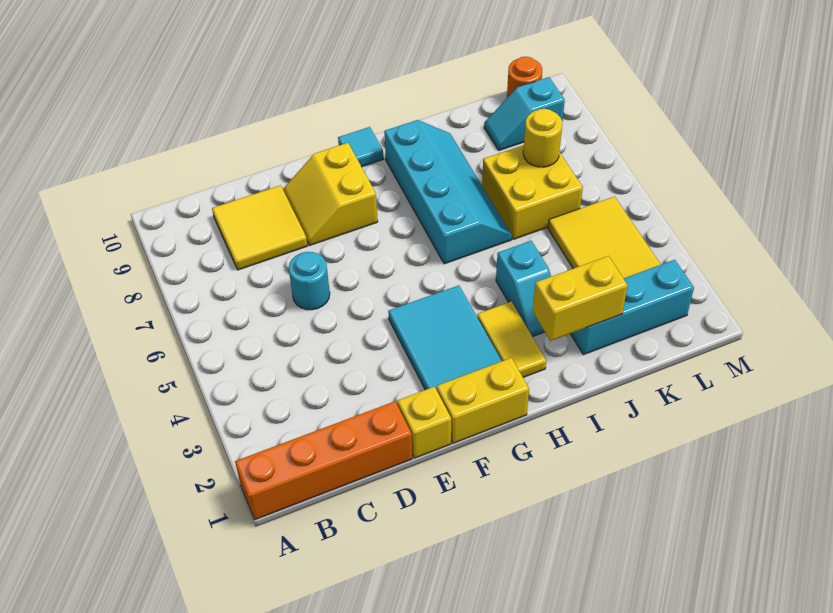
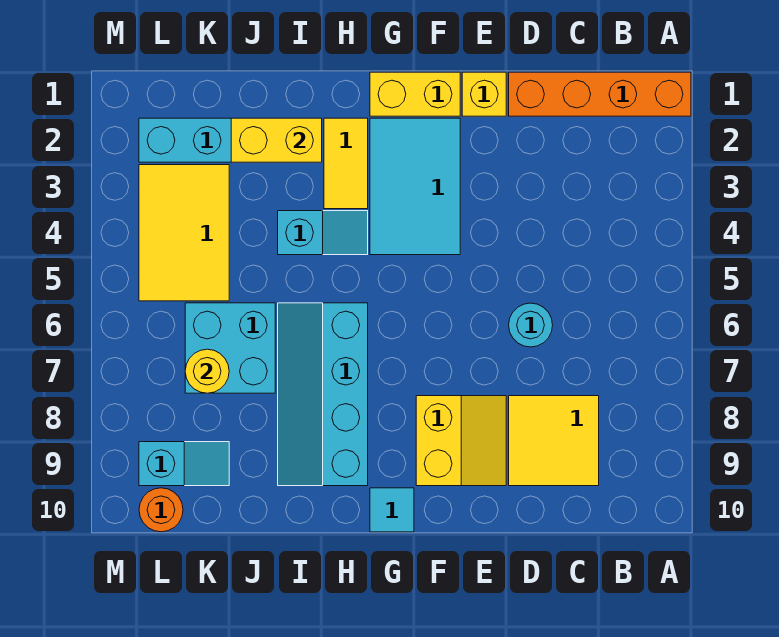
cyan slope I3:I4 level 1 top 4 -> cyan slope H4:I4 level 1 top I
yellow brick J6:K7 level 1 -> cyan brick J6:K7 level 1

